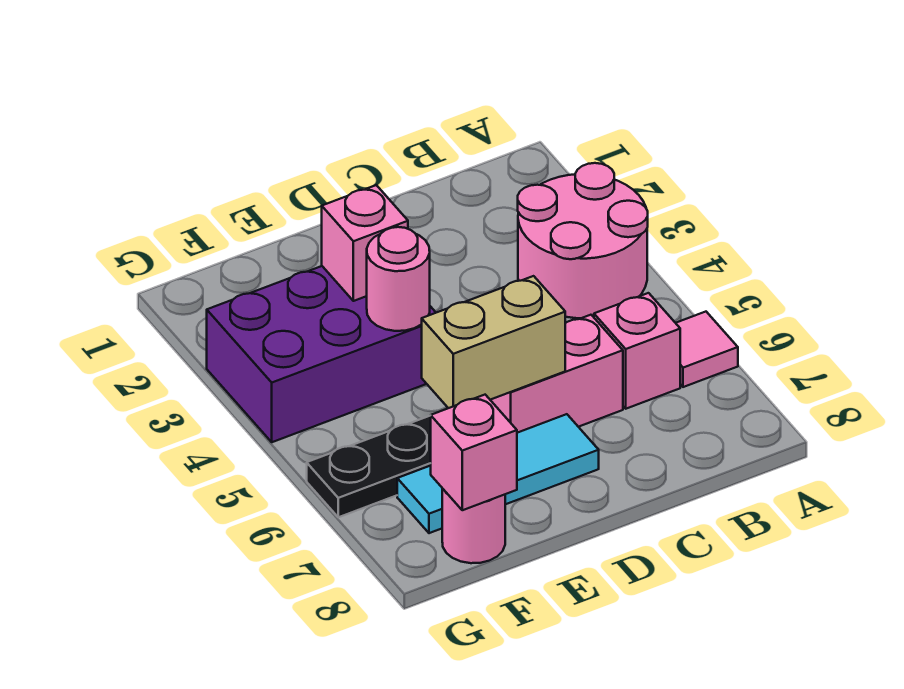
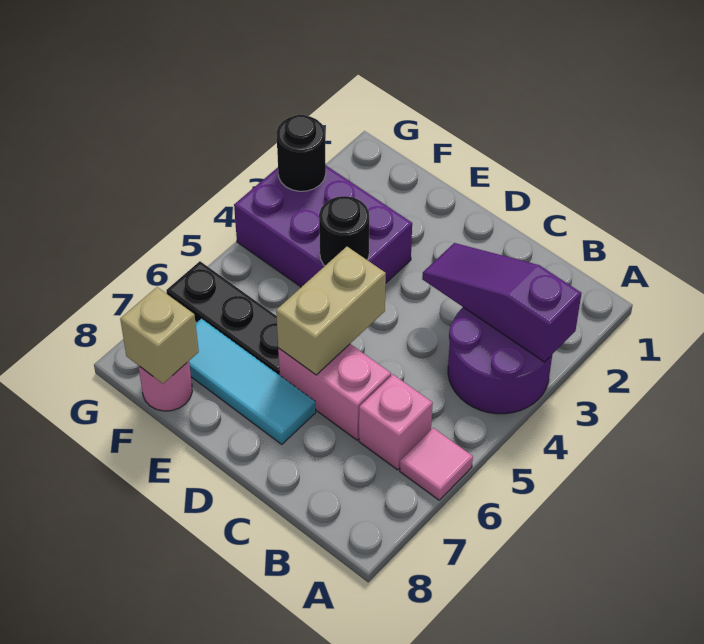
pink round brick A3:B4 level 1 -> purple round brick A3:B4 level 1
none -> purple slope A3:C3 level 2 top A
tan brick D6:E6 level 2 -> tan brick D5:D6 level 2
pink brick E3 level 2 -> none
pink round brick E4 level 2 -> black round brick E4 level 2
pink brick F8 level 2 -> tan brick F8 level 2
none -> black round brick G3 level 2

